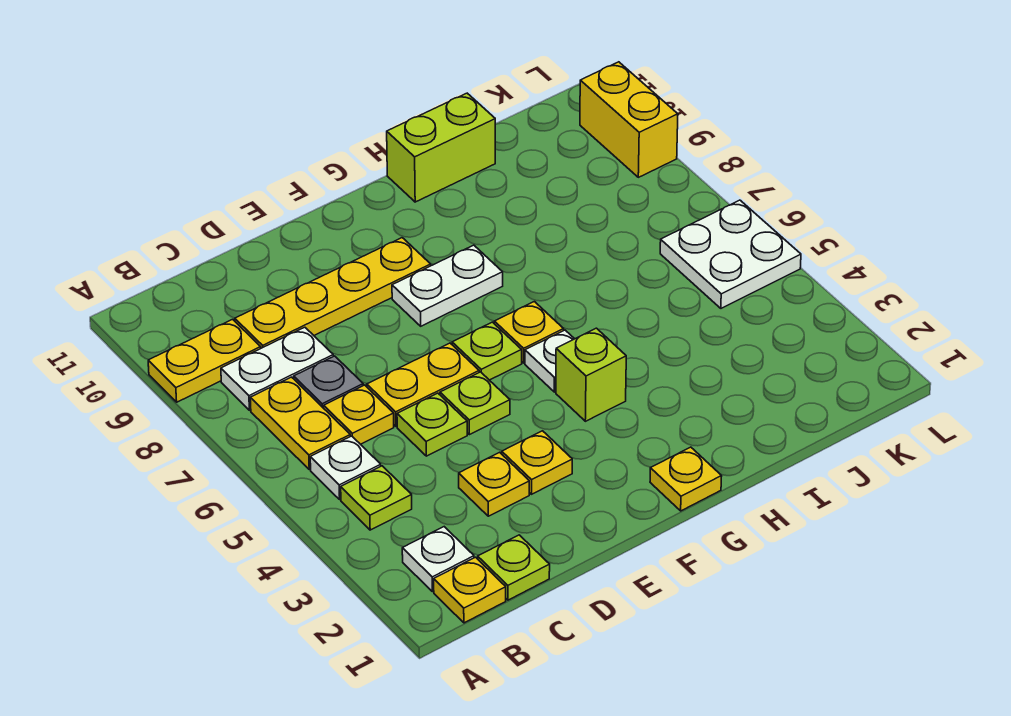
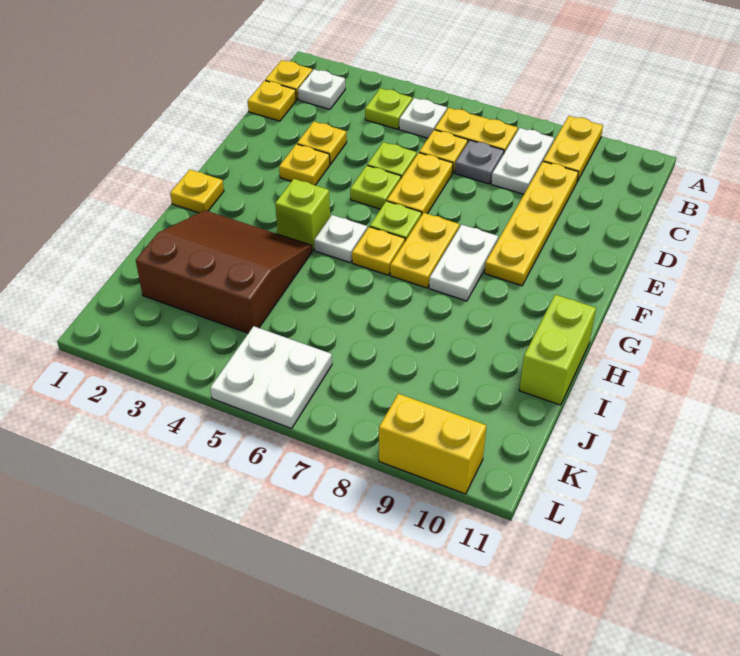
lime plate C1 level 1 -> yellow plate C1 level 1
none -> yellow plate F7:G7 level 1
none -> brown slope H2:J4 level 1 top J

